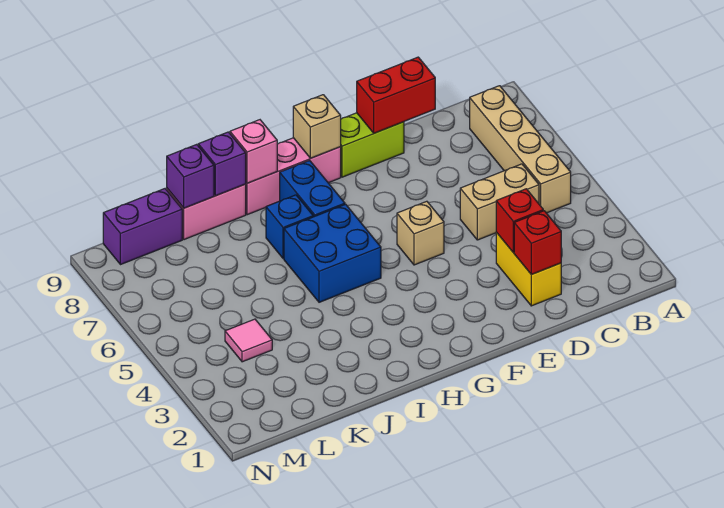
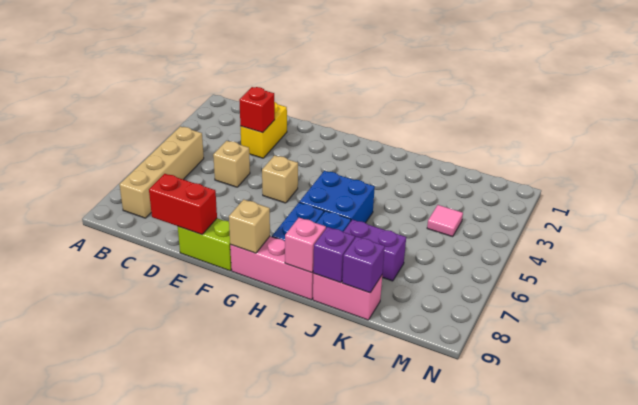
tan brick C5:D5 level 1 -> tan brick D5 level 1
red brick D2 level 2 -> none
purple brick L9:M9 level 1 -> purple brick J7:K7 level 1

